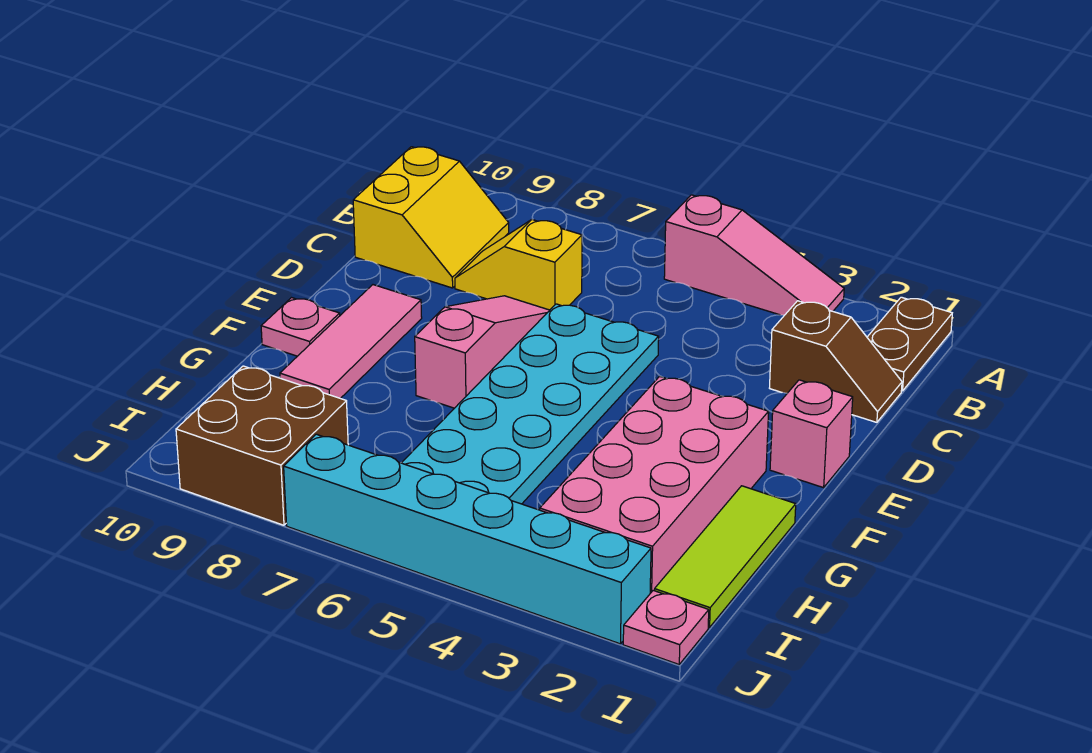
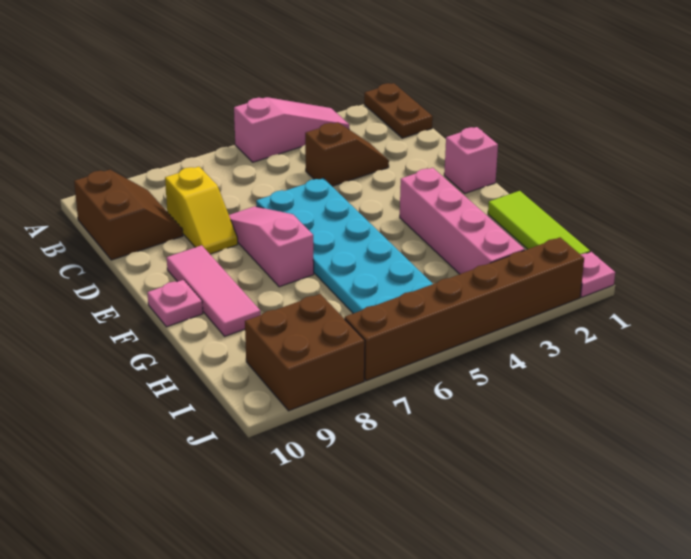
yellow slope B9:C10 level 1 top 10 -> brown slope B9:C10 level 1 top 10
brown slope C1:C2 level 1 top 2 -> brown slope C3:C4 level 1 top 4
yellow slope C7:C8 level 1 top 7 -> yellow slope C8:D8 level 1 top C
pink brick F2:I3 level 1 -> pink brick F3:I3 level 1
cyan brick J2:J7 level 1 -> brown brick J2:J7 level 1

